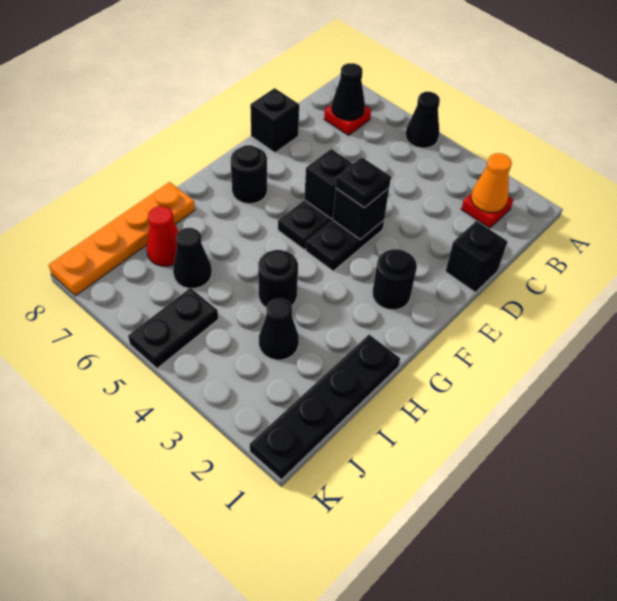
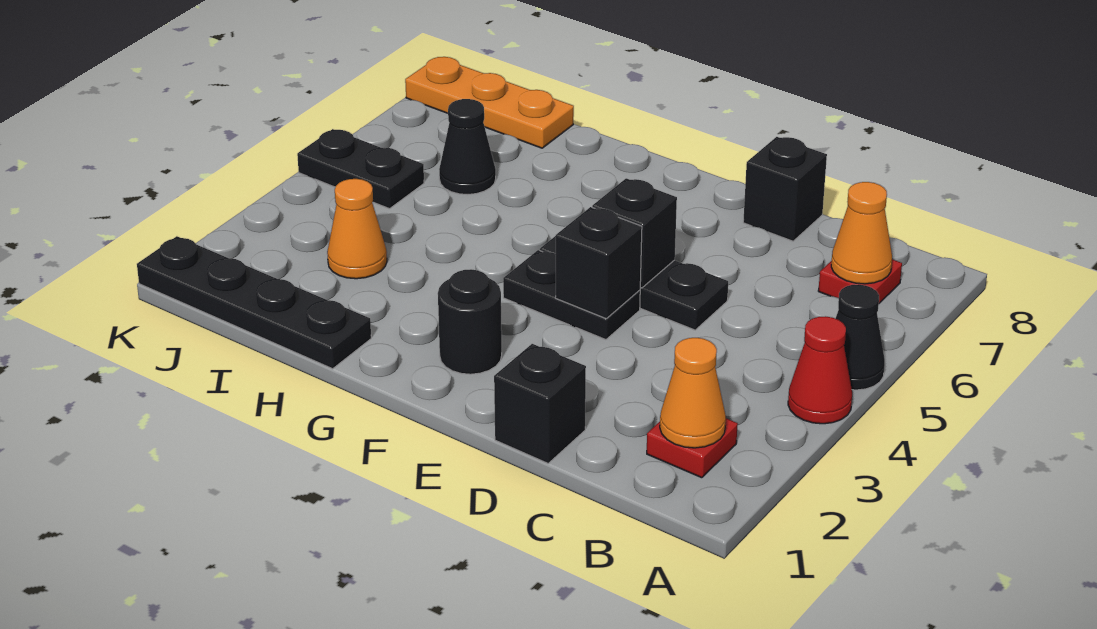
black cone B7 level 2 -> orange cone B7 level 2
black plate E4 level 3 -> none
black round brick F7 level 1 -> none
black round brick H4 level 1 -> none
orange plate H8:K8 level 1 -> orange plate I8:K8 level 1
black cone I3 level 1 -> orange cone I3 level 1
red cone I7 level 1 -> red cone A4 level 1

